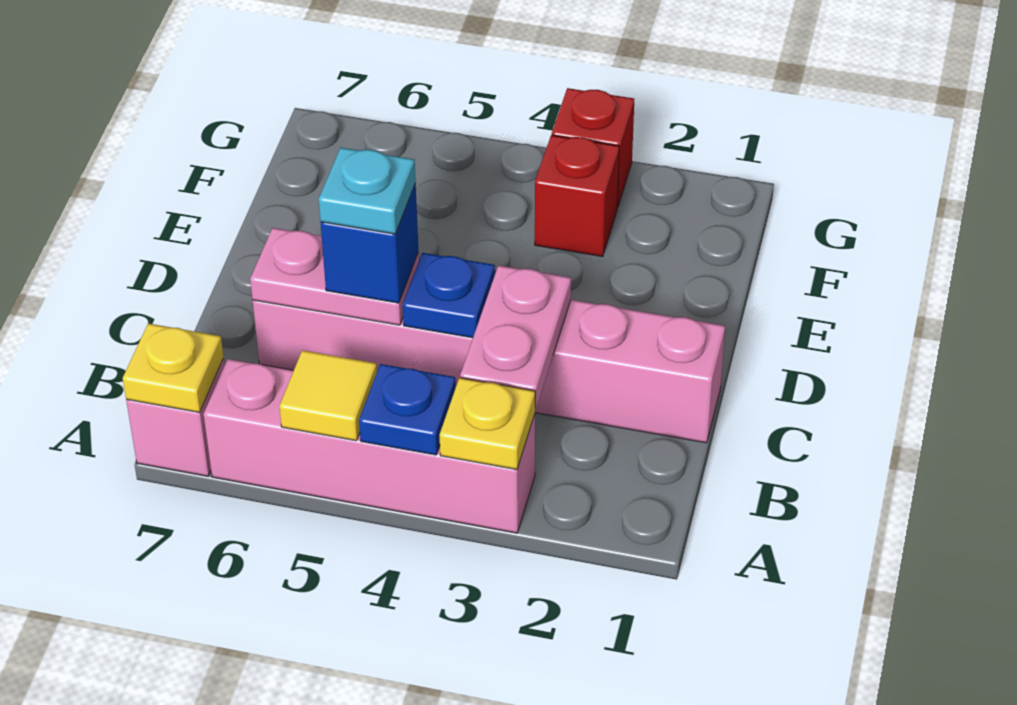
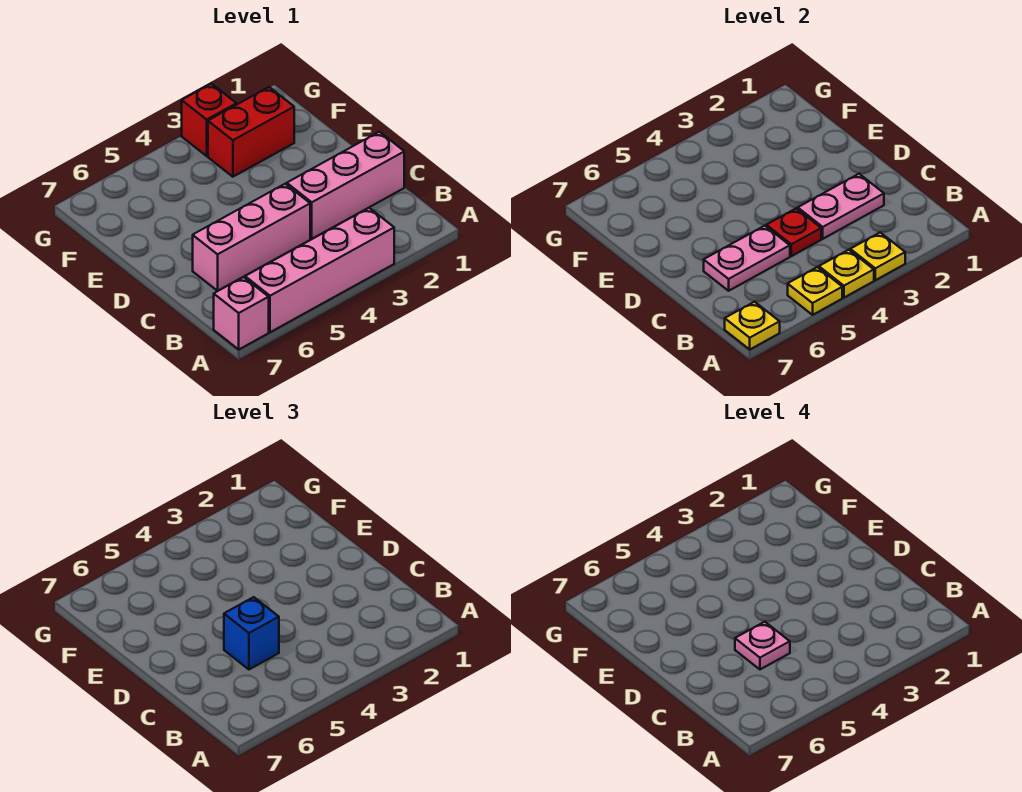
blue plate A4 level 2 -> yellow plate A4 level 2
yellow tile A5 level 2 -> yellow plate A5 level 2
pink plate B3:C3 level 2 -> pink plate C2:C3 level 2
blue plate C4 level 2 -> red plate C4 level 2
cyan plate C5 level 4 -> pink plate C5 level 4
red brick F3 level 1 -> red brick F2:F3 level 1

